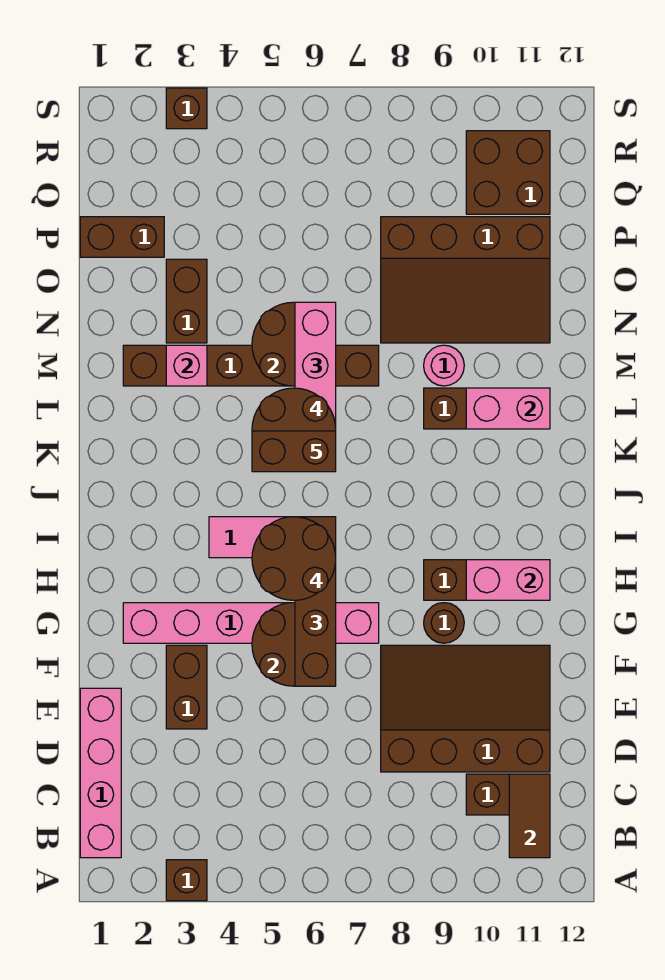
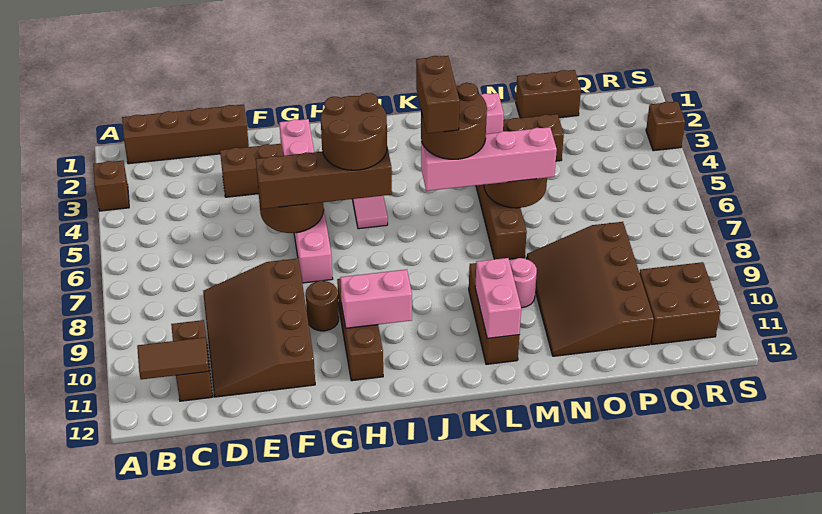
pink brick B1:E1 level 1 -> brown brick B1:E1 level 1
brown slope D8:F11 level 1 top D -> brown slope D8:F11 level 1 top F
pink brick H10:H11 level 2 -> pink brick H10:I10 level 2
brown brick P1:P2 level 1 -> brown brick O1:P1 level 1

